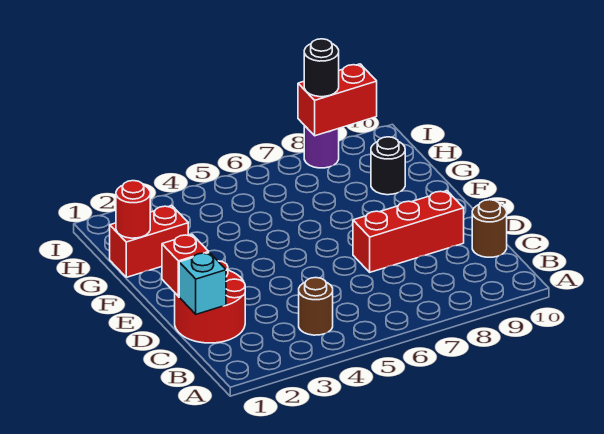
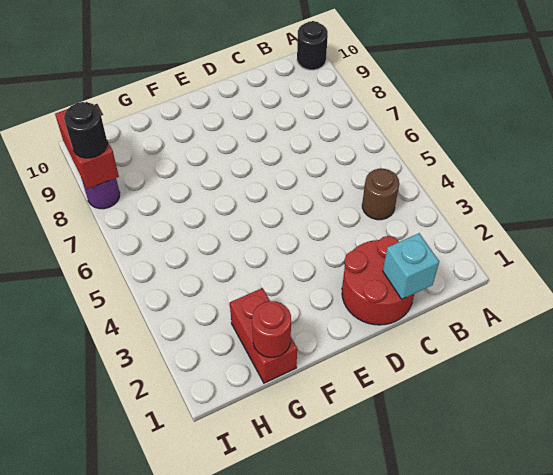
brown round brick C10 level 1 -> none
red brick D1 level 2 -> none
red brick D7:D9 level 1 -> none
black round brick G9 level 1 -> black round brick A10 level 1

